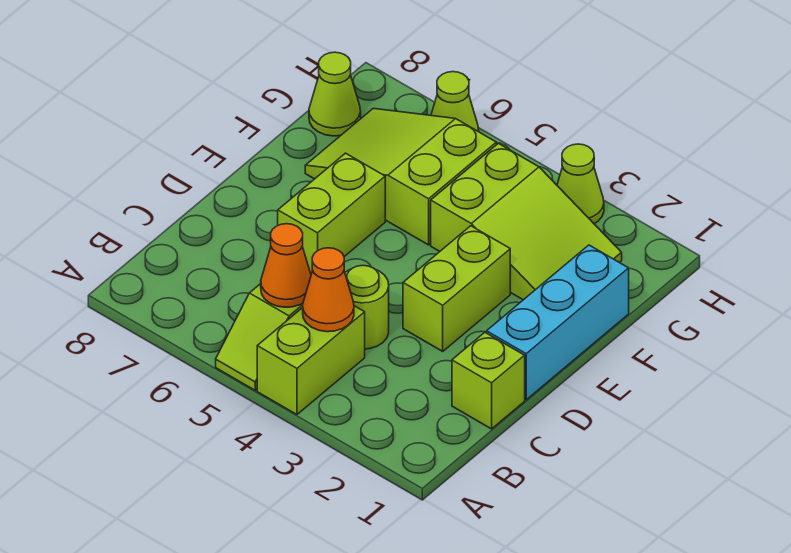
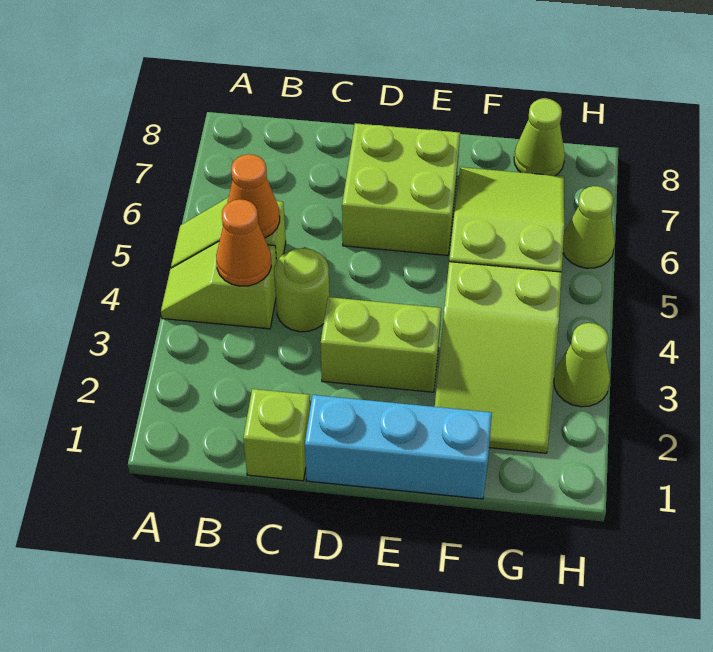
lime brick A4:B4 level 1 -> lime slope A4:B4 level 1 top B
lime brick D6:E6 level 1 -> lime brick D6:E7 level 1

